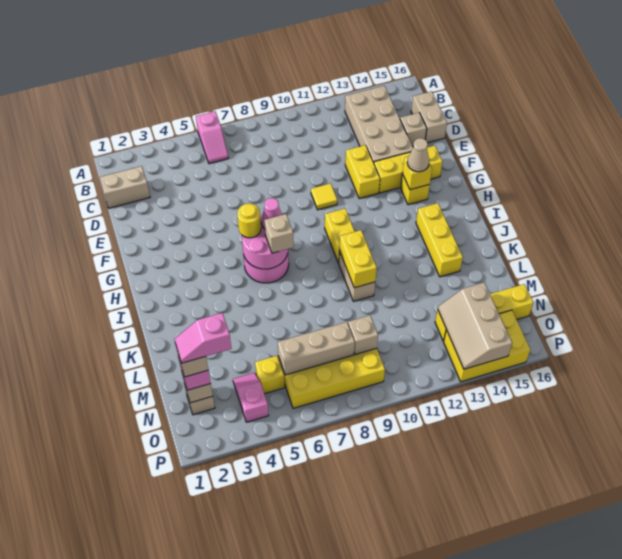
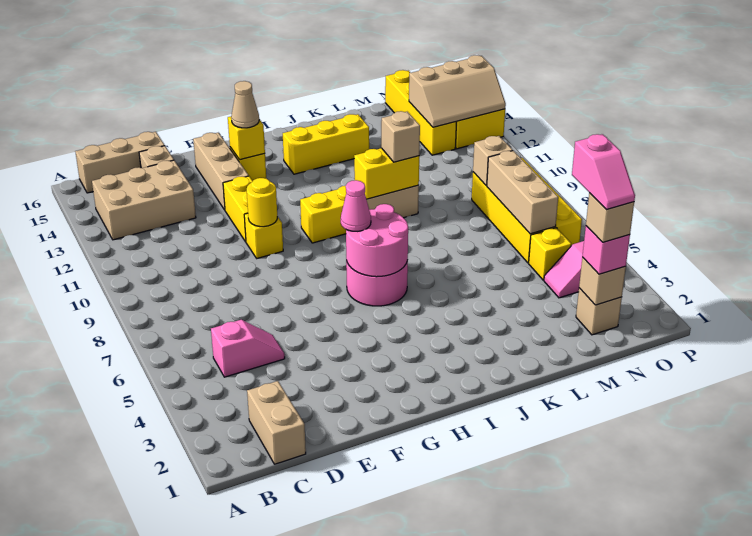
pink slope A6:B6 level 1 top A -> pink slope C5:D5 level 1 top C
tan brick B13:E14 level 1 -> tan brick B13:D14 level 1
tan brick C16:D16 level 1 -> tan brick B16:D16 level 1
yellow brick E12:F12 level 1 -> yellow brick F11:F12 level 1
yellow tile F10 level 1 -> yellow brick F10 level 1
yellow brick F13:F15 level 1 -> tan brick F13:F15 level 1
yellow round brick H6 level 3 -> yellow round brick F10 level 2
tan brick I7 level 3 -> tan brick K10 level 3

